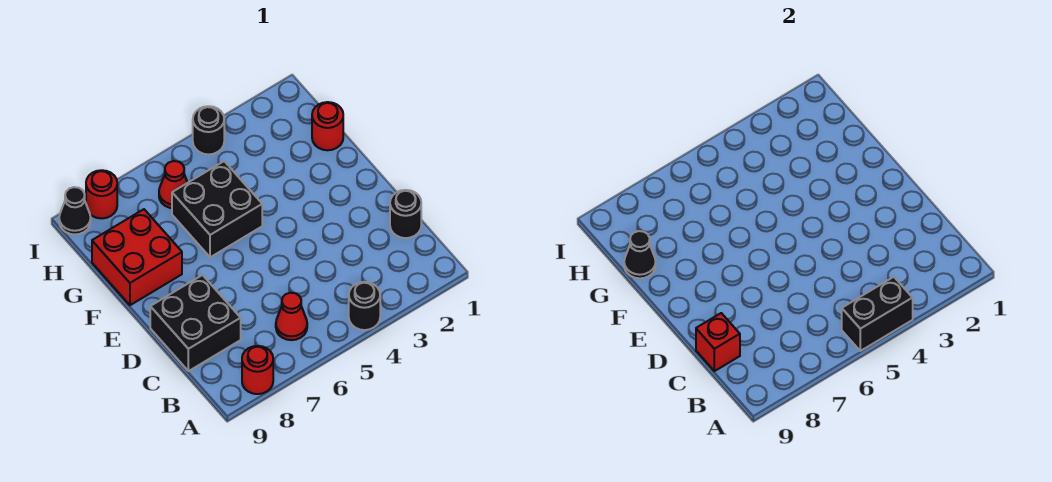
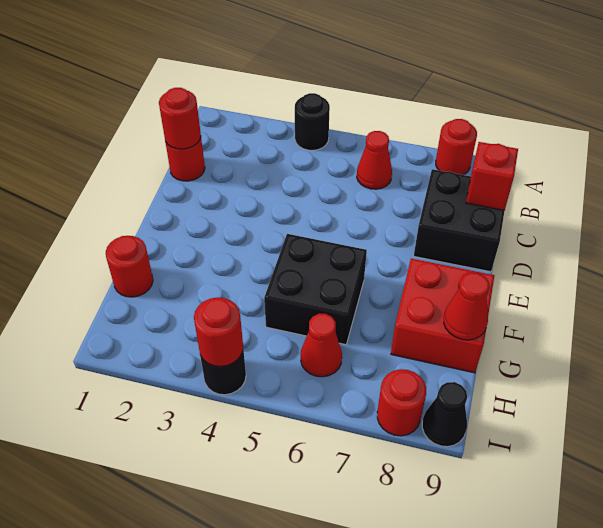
black brick A4:A5 level 2 -> none
black round brick C1 level 1 -> red round brick C1 level 1
none -> red round brick C1 level 2
black cone G9 level 2 -> red cone G9 level 2
none -> red round brick I4 level 2

